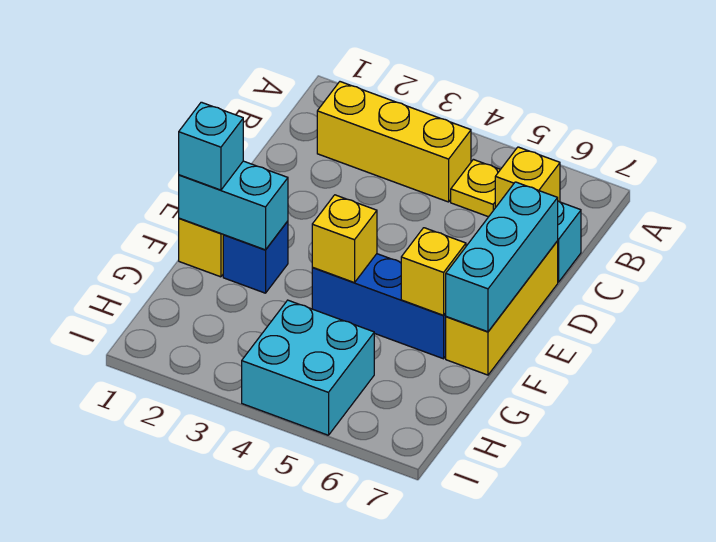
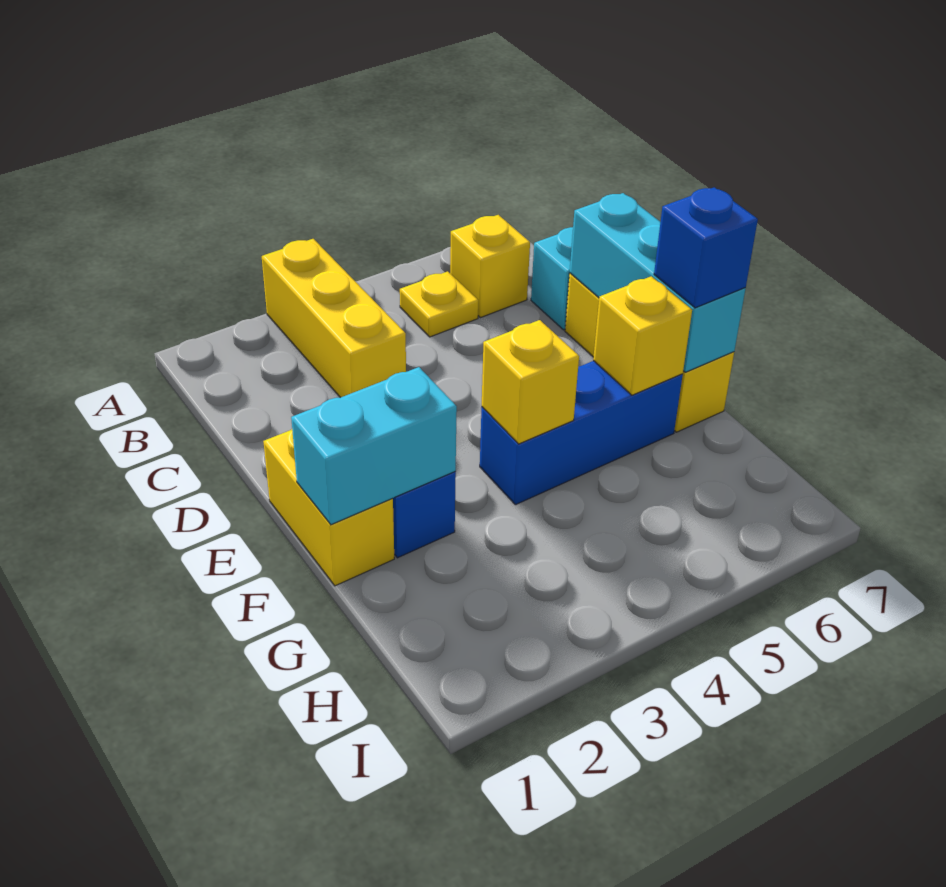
yellow brick B2:B4 level 1 -> yellow brick A3:C3 level 1
cyan brick F1 level 3 -> none
none -> blue brick F7 level 3
cyan brick H4:I5 level 1 -> none

